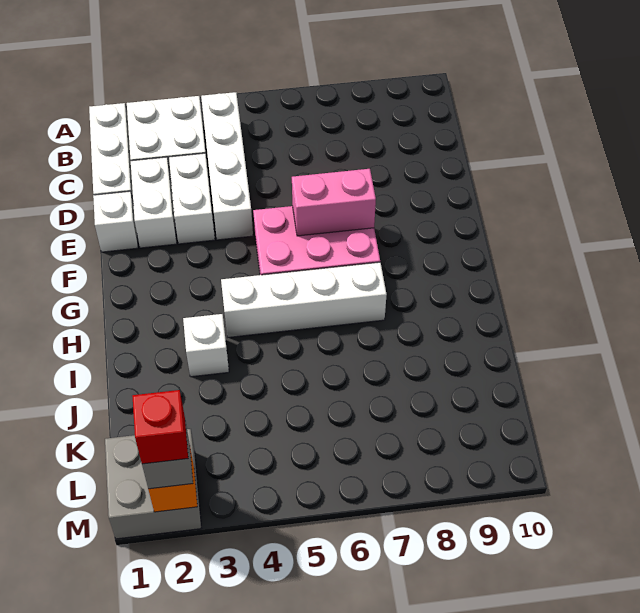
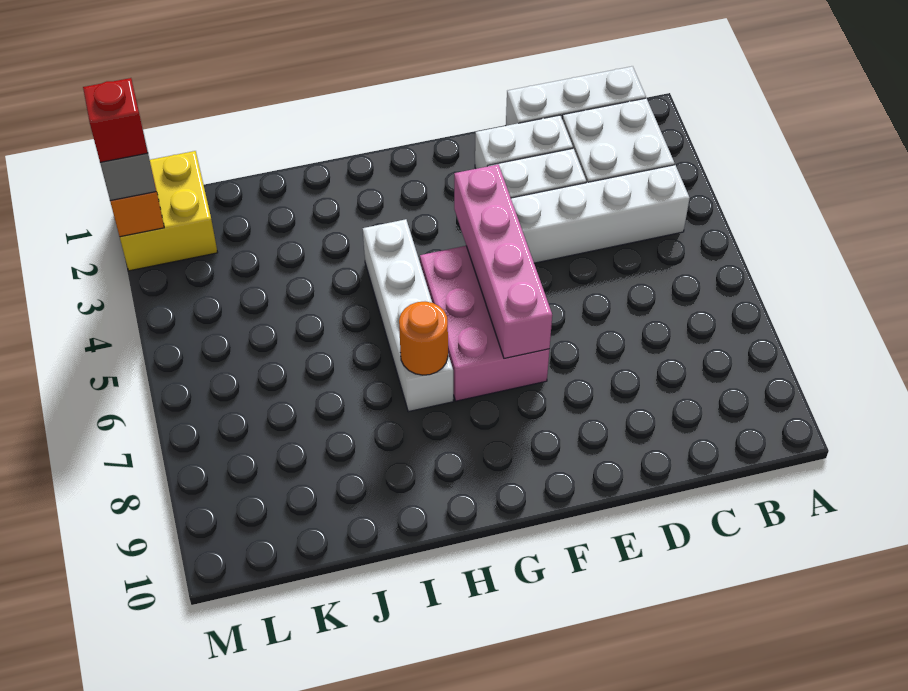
white brick E1 level 1 -> none
pink brick F6:F7 level 2 -> pink brick F4:F7 level 2
none -> orange round brick H7 level 2
white brick I3 level 1 -> none
grey brick L1:M2 level 1 -> yellow brick L1:M2 level 1

